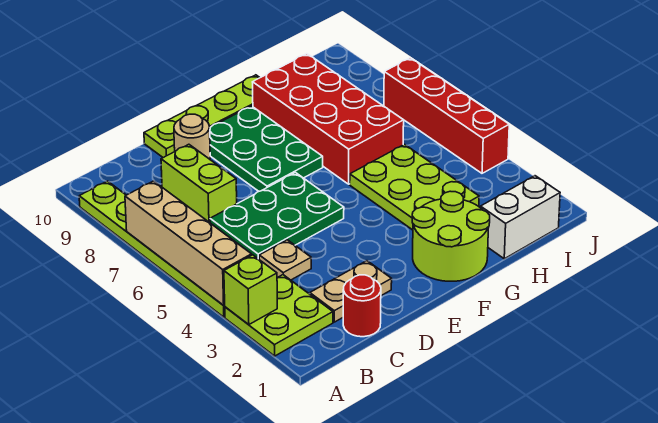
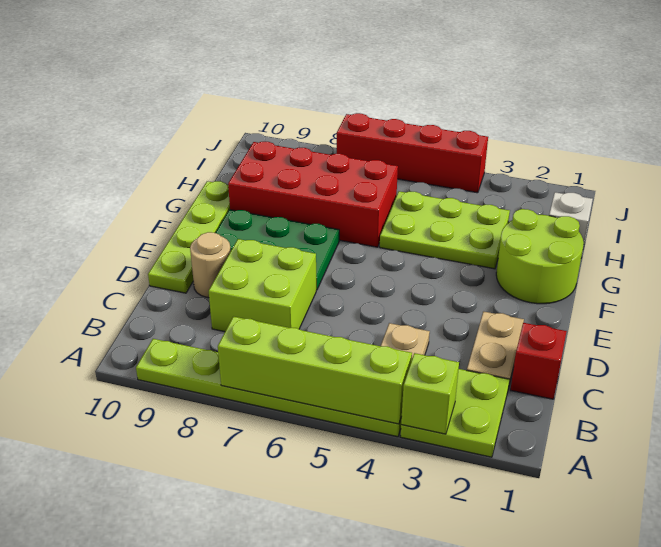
tan brick A4:A7 level 2 -> lime brick A4:A7 level 2
red round brick C1 level 1 -> red brick C1 level 1
green plate C5:E6 level 1 -> none
lime brick C7:C8 level 1 -> lime brick C7:D8 level 1
white brick H1:I1 level 1 -> white brick H1 level 1

